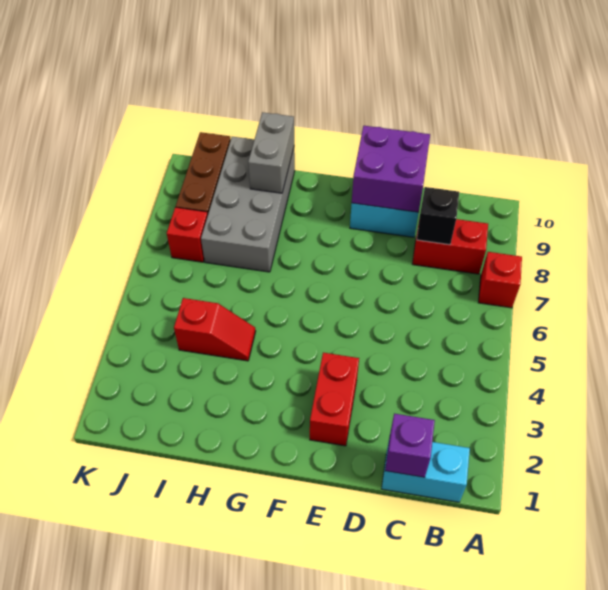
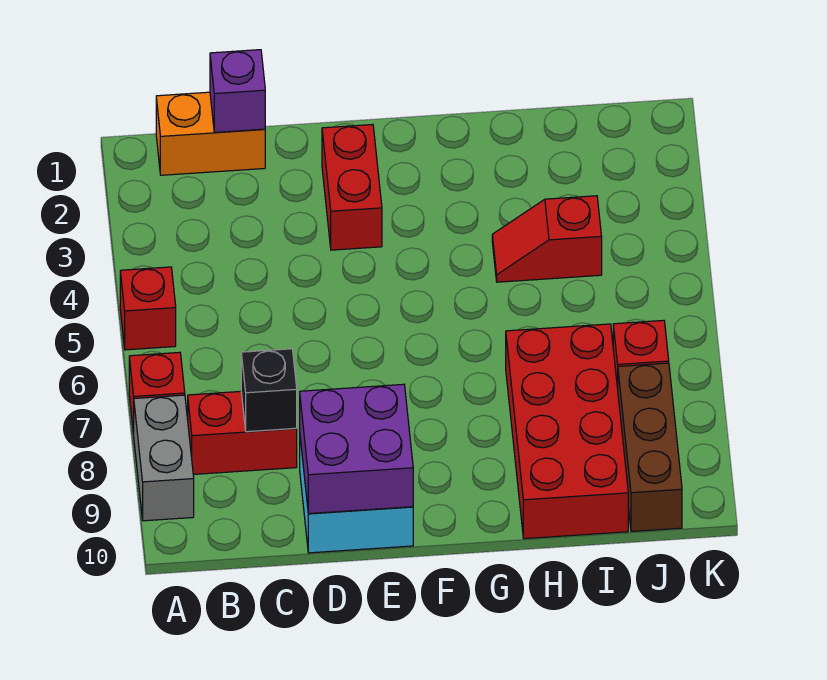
none -> red brick A5 level 1
cyan brick B1:C1 level 1 -> orange brick B1:C1 level 1
grey brick H7:I10 level 1 -> red brick H7:I10 level 1
grey brick H9:H10 level 2 -> grey brick A8:A9 level 1

